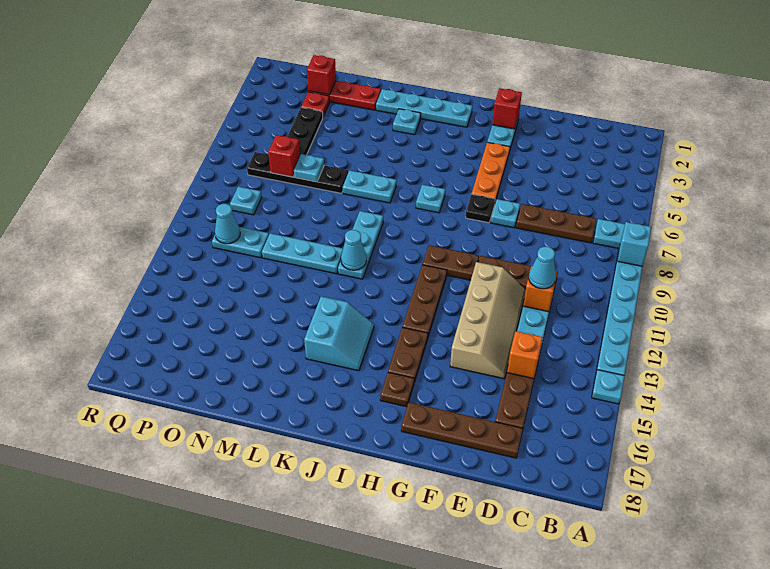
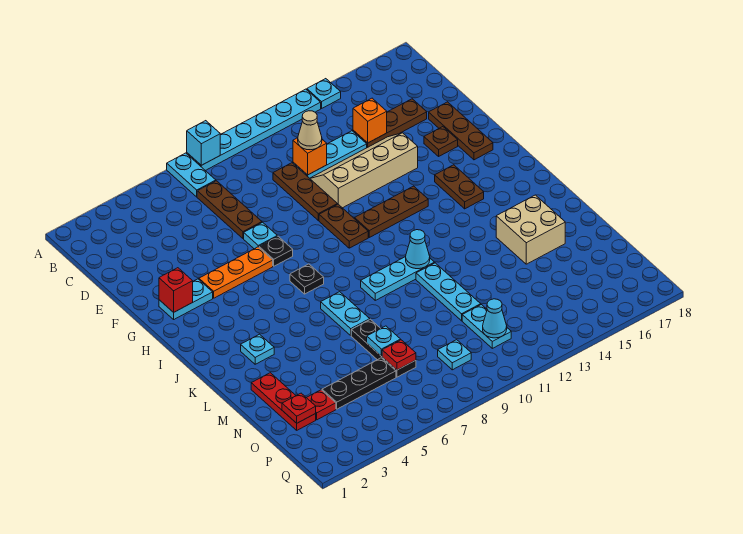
cyan cone D11 level 3 -> tan cone D11 level 3
brown plate D17:G17 level 1 -> brown plate E17:G17 level 1
brown plate H14:H15 level 1 -> brown plate H15:I15 level 1
brown plate H16 level 1 -> brown plate F16 level 1
cyan plate I2:L2 level 1 -> none
cyan plate I7 level 1 -> black plate I7 level 1
cyan slope J14:K15 level 1 top K -> none
none -> tan brick L15:M16 level 1
black plate M7:P7 level 1 -> black plate M7:O7 level 1
red brick O2 level 2 -> red plate O2 level 2
red brick O7 level 2 -> red plate O7 level 2

